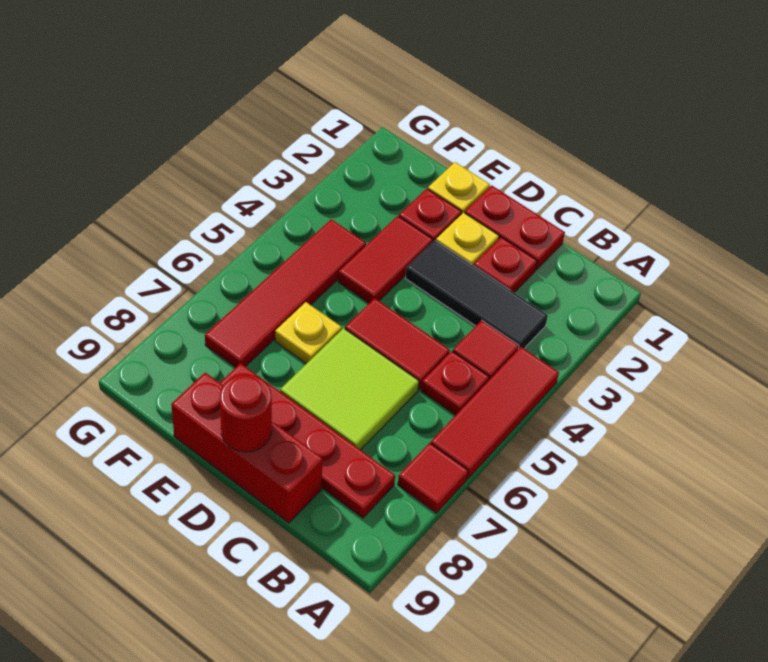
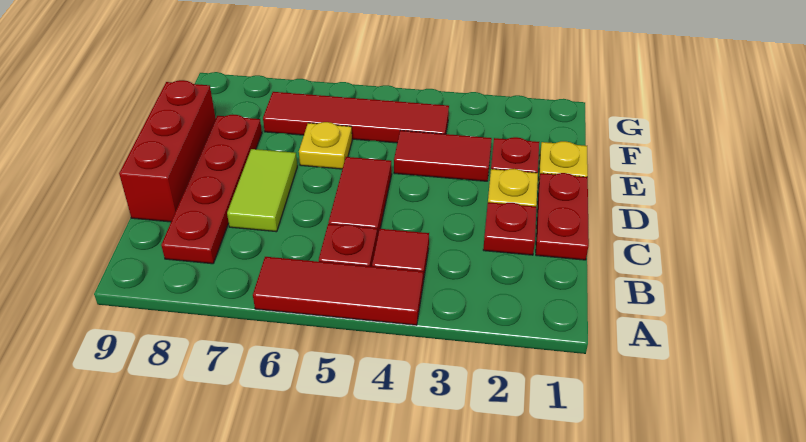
red tile A7 level 1 -> none
black tile B3:D3 level 1 -> none
lime tile C6:D7 level 1 -> lime tile C7:D7 level 1
red round brick D9 level 2 -> none

